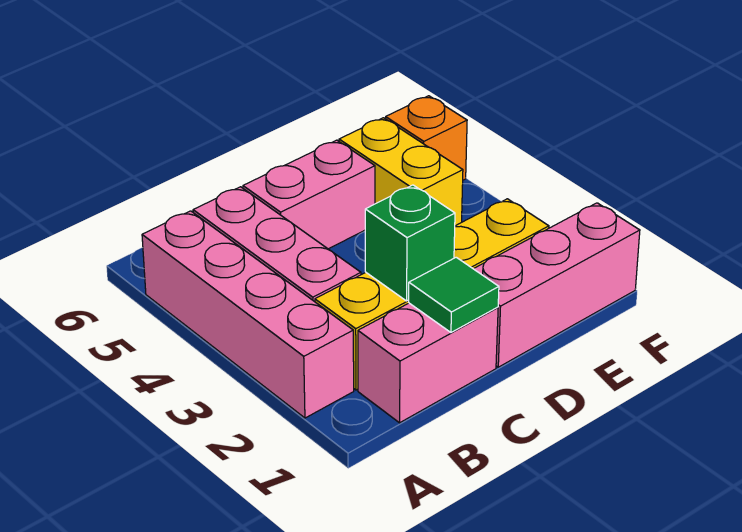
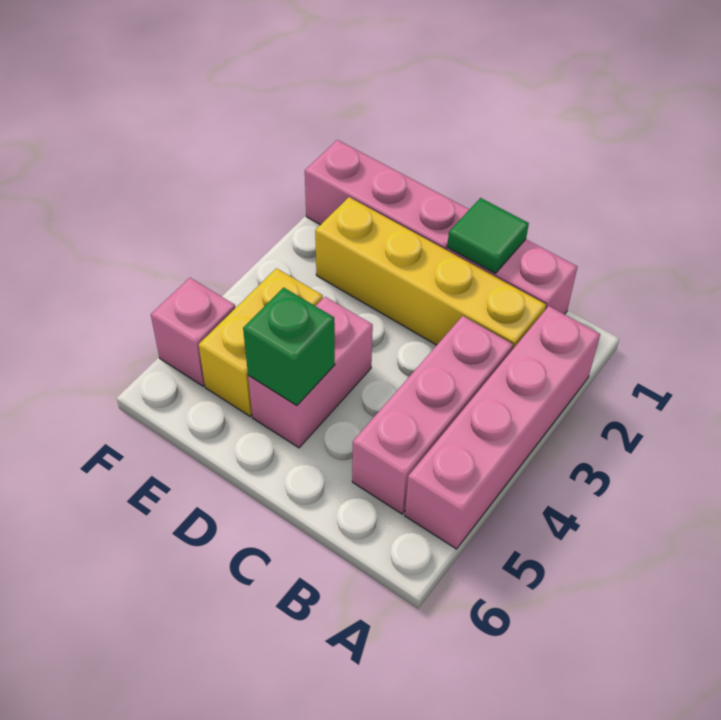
green brick C2 level 2 -> green brick D5 level 2
pink brick C5:D5 level 1 -> pink brick D4:D5 level 1
orange brick F5 level 1 -> pink brick F5 level 1

